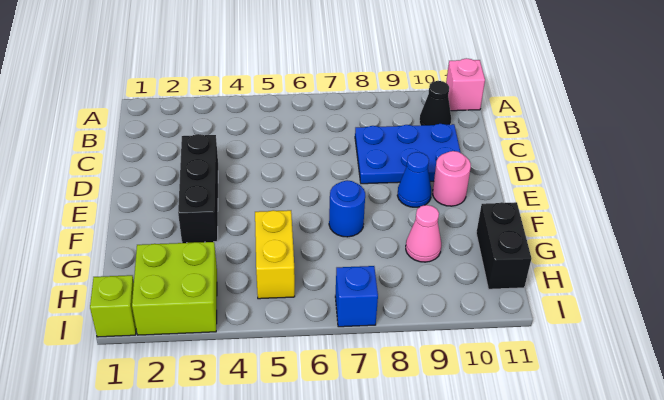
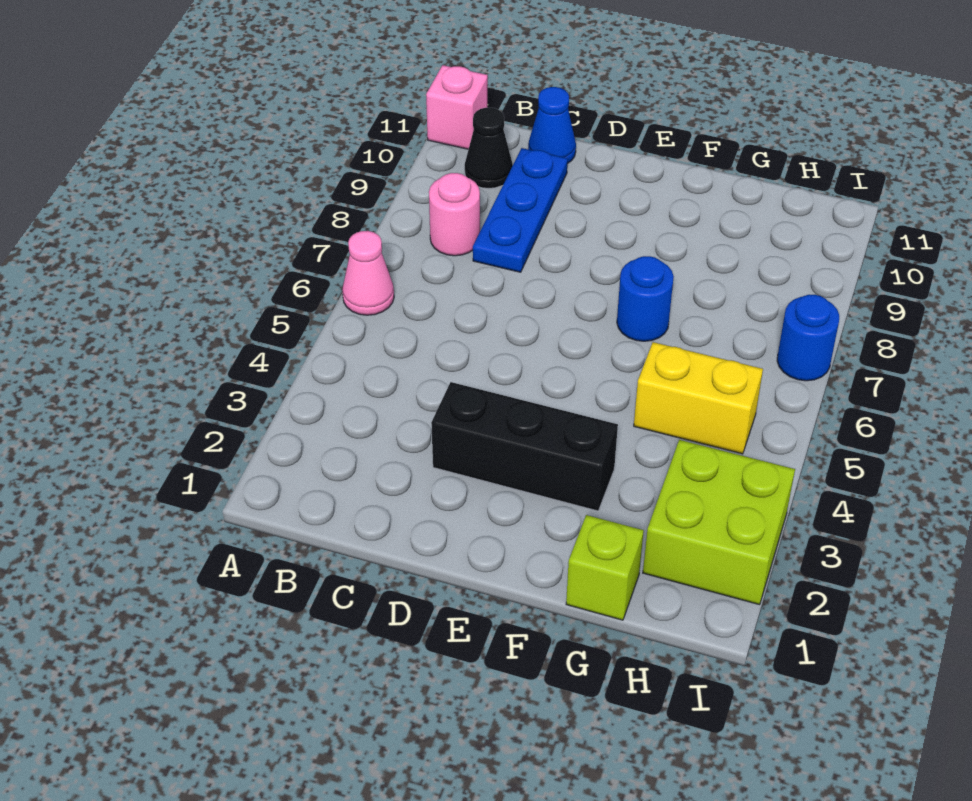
blue plate C8:D10 level 1 -> blue plate C8:C10 level 1
blue cone E9 level 1 -> blue cone C11 level 1
pink round brick E10 level 1 -> pink round brick B8 level 1
pink cone G9 level 1 -> pink cone A6 level 1
black brick G11:H11 level 1 -> none
lime brick I1 level 1 -> lime brick G1 level 1
blue brick I7 level 1 -> blue round brick I7 level 1

